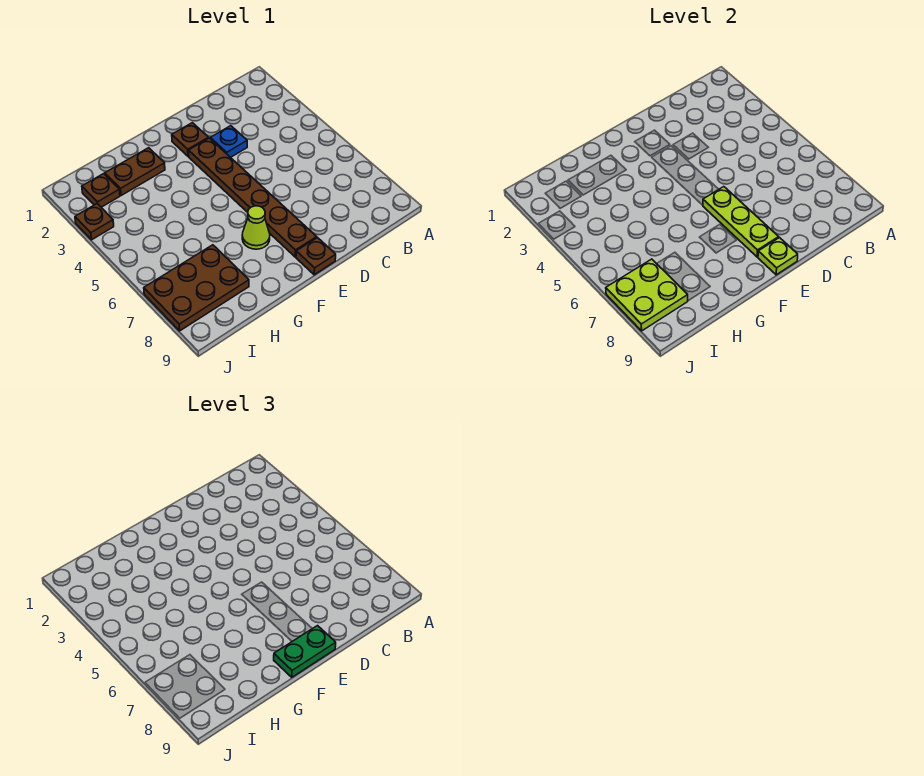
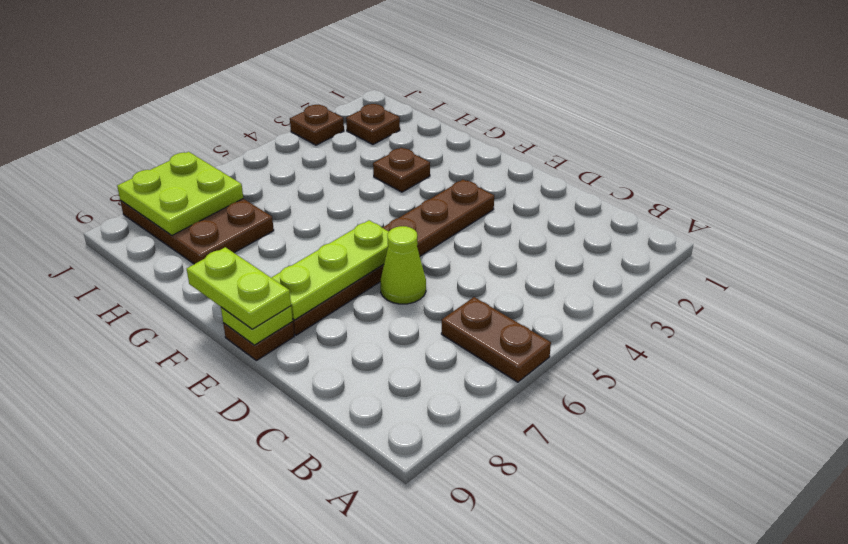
blue plate D3 level 1 -> none
brown plate E2 level 1 -> brown plate G3 level 1
green plate E9:F9 level 3 -> lime plate E9:F9 level 3
lime cone F7 level 1 -> lime cone D6 level 1
brown plate G2:H2 level 1 -> brown plate A6:B6 level 1

